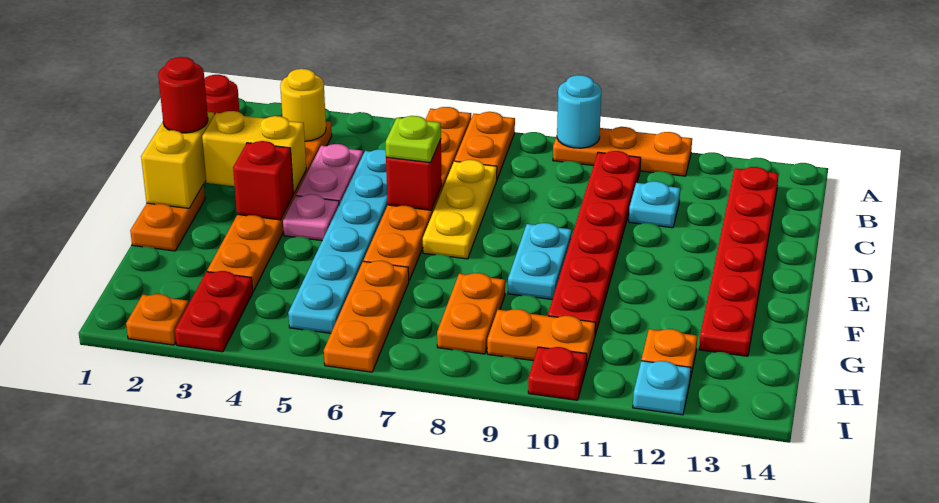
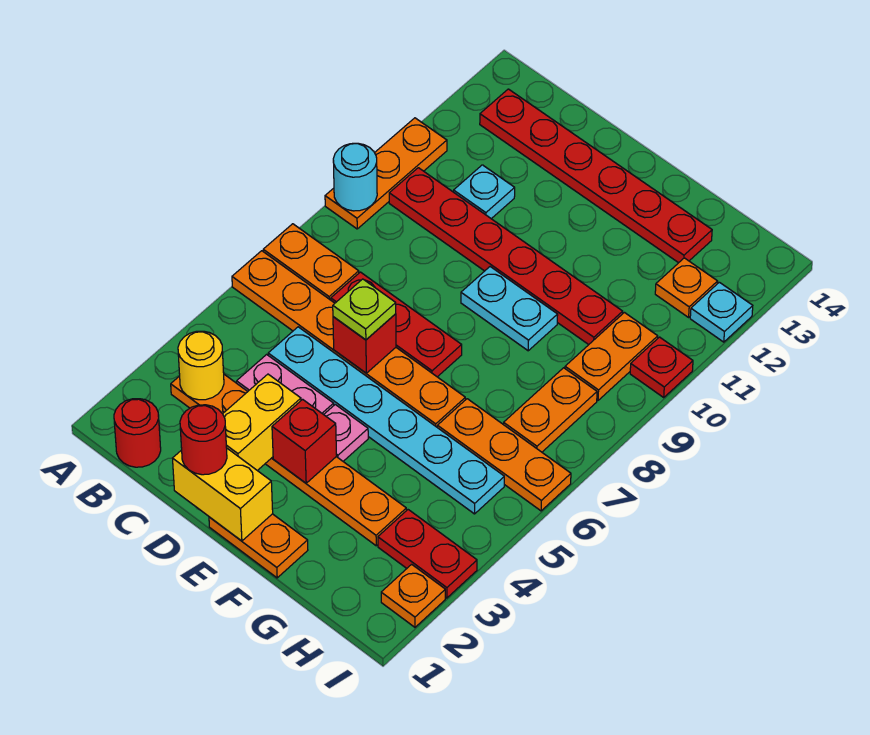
yellow plate C7:E7 level 1 -> red plate C7:E7 level 1
orange plate G8:H8 level 1 -> orange plate H7:H8 level 1

